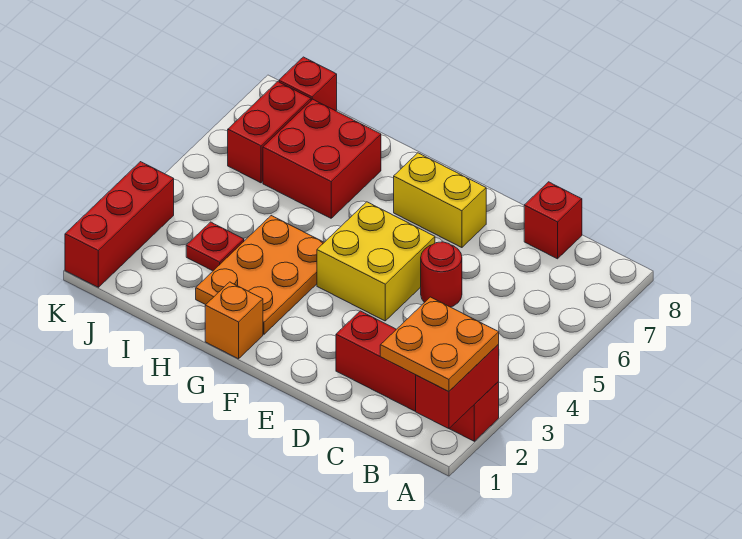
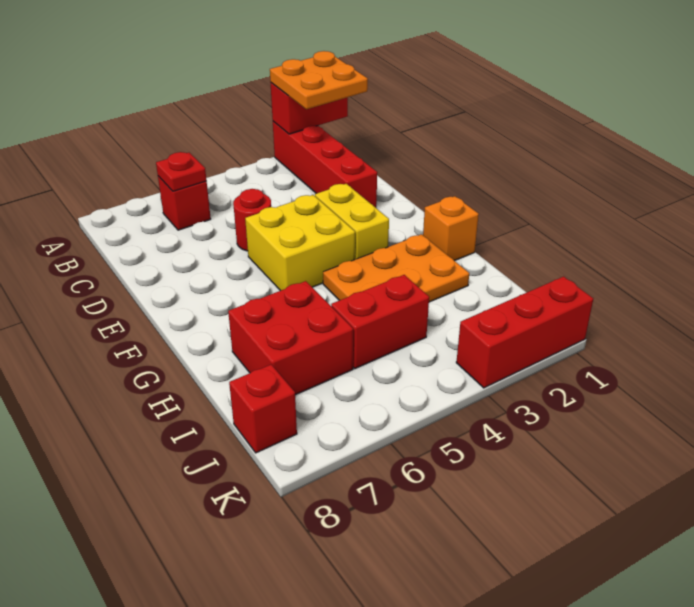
red brick C8 level 1 -> red brick B6 level 1
yellow brick E7:F7 level 1 -> yellow brick E3:F3 level 1
red plate I3 level 1 -> red plate B6 level 2
red brick J6:J7 level 1 -> red brick I4:I5 level 1

